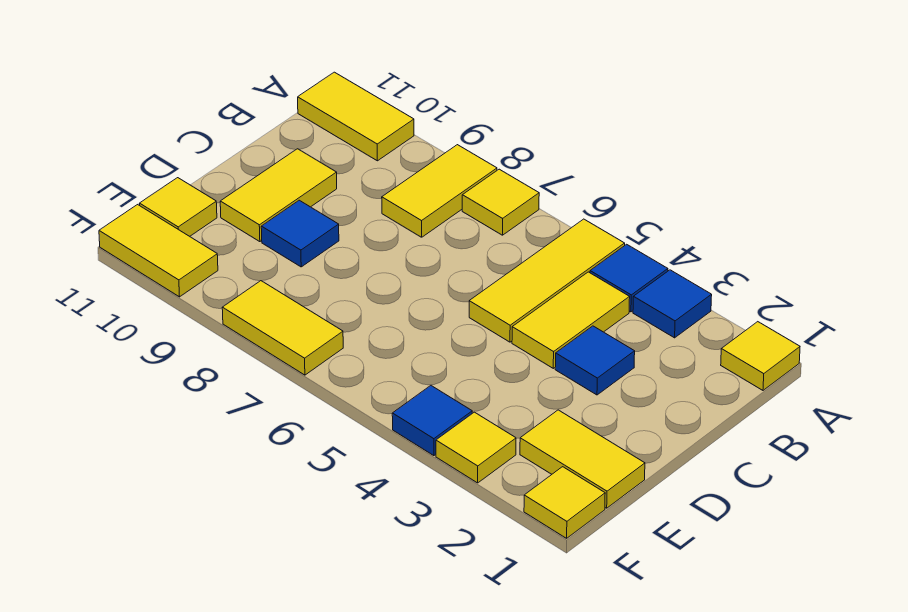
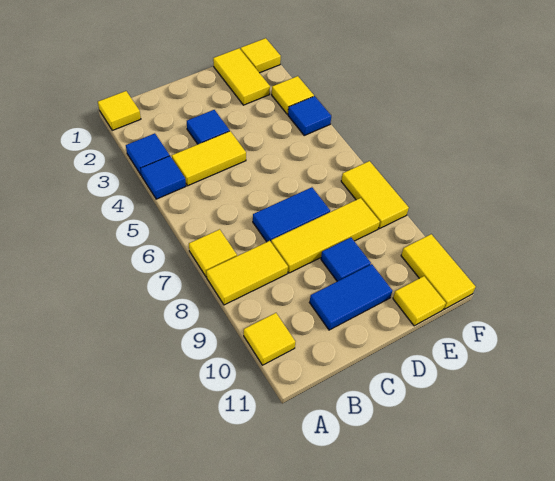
yellow tile A5:C5 level 1 -> yellow tile C8:E8 level 1
yellow tile A10:A11 level 1 -> yellow tile A10 level 1
none -> blue tile C7:D7 level 1
yellow tile C10:D10 level 1 -> blue tile C10:D10 level 1

